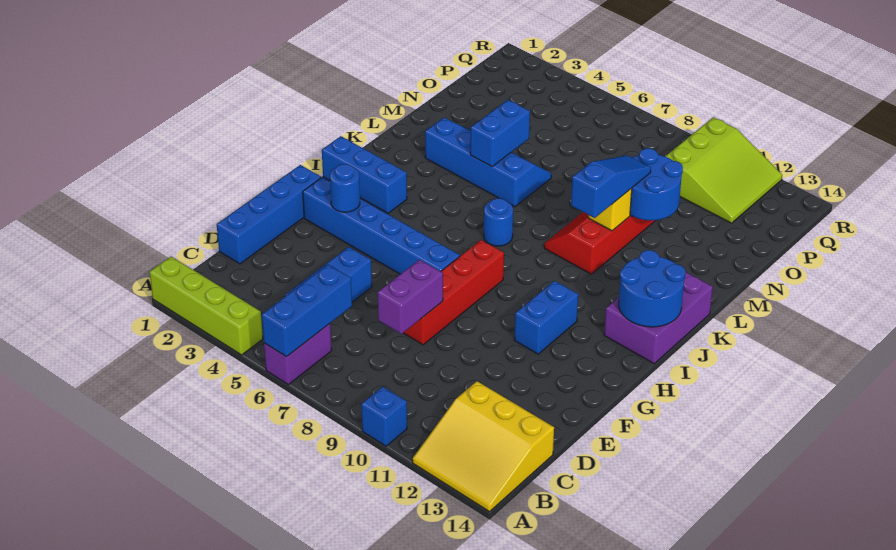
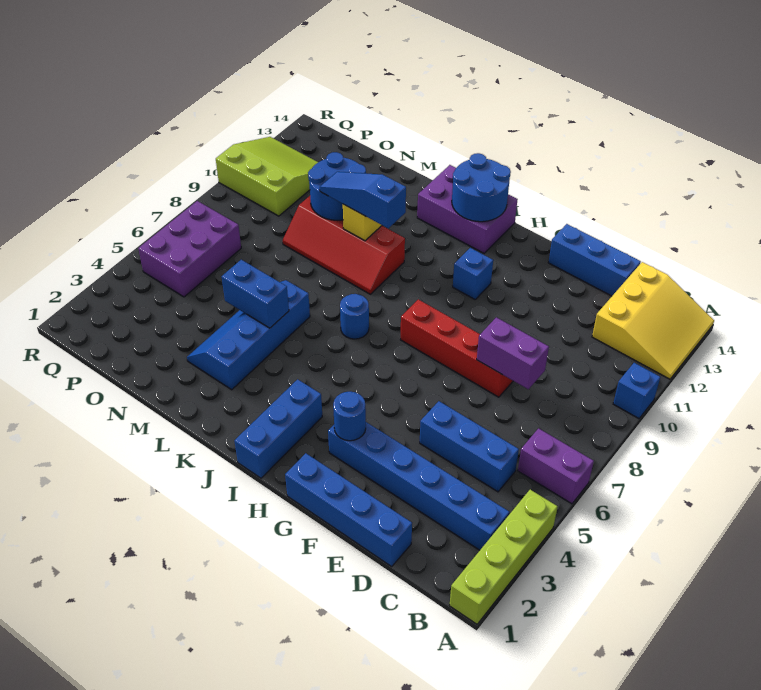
blue brick A6:C6 level 2 -> blue brick D14:F14 level 1
blue brick G2:G7 level 1 -> blue brick B3:G3 level 1
blue brick G11:H11 level 1 -> blue brick H11 level 1
none -> purple brick P5:Q7 level 1

